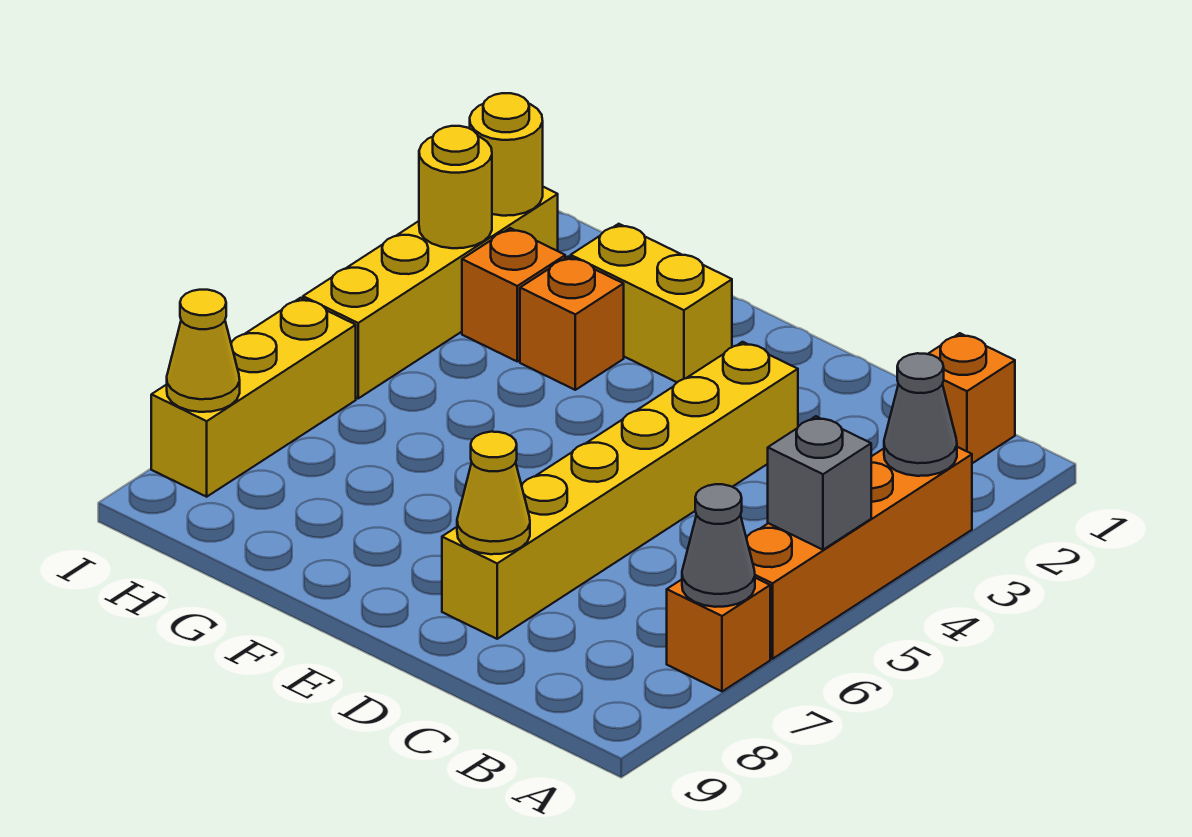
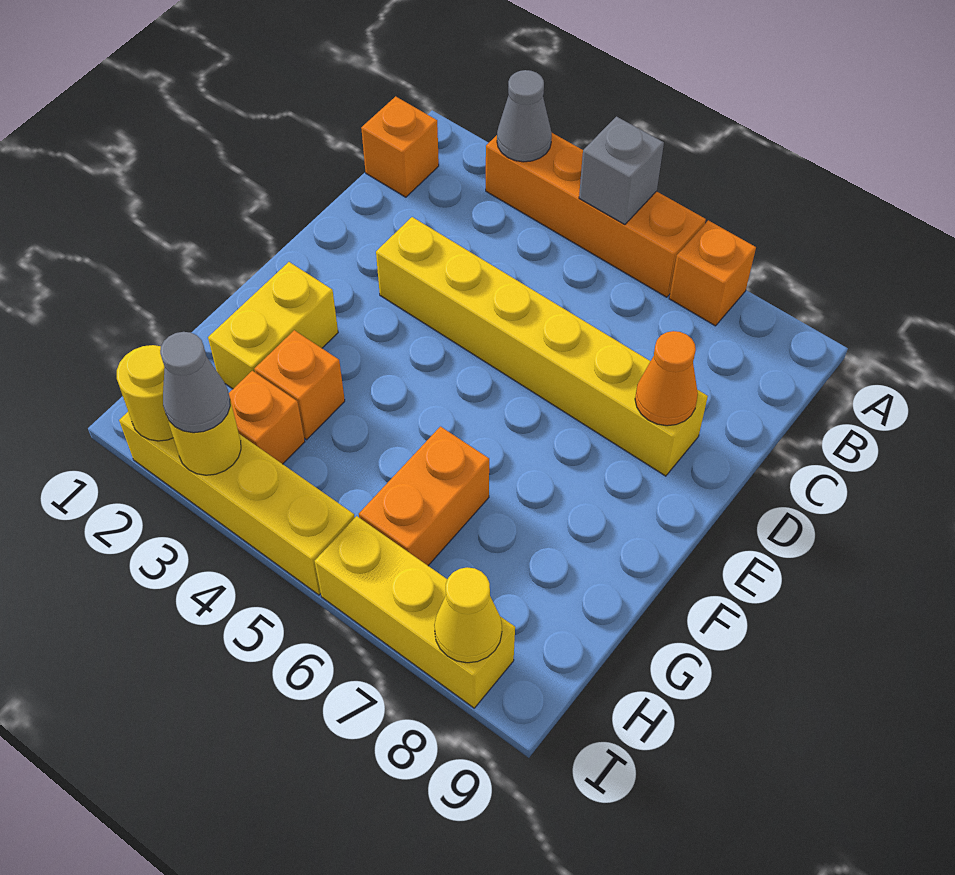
grey cone A7 level 2 -> grey cone I3 level 3
yellow cone D8 level 2 -> orange cone D8 level 2
none -> orange brick G6:H6 level 1

